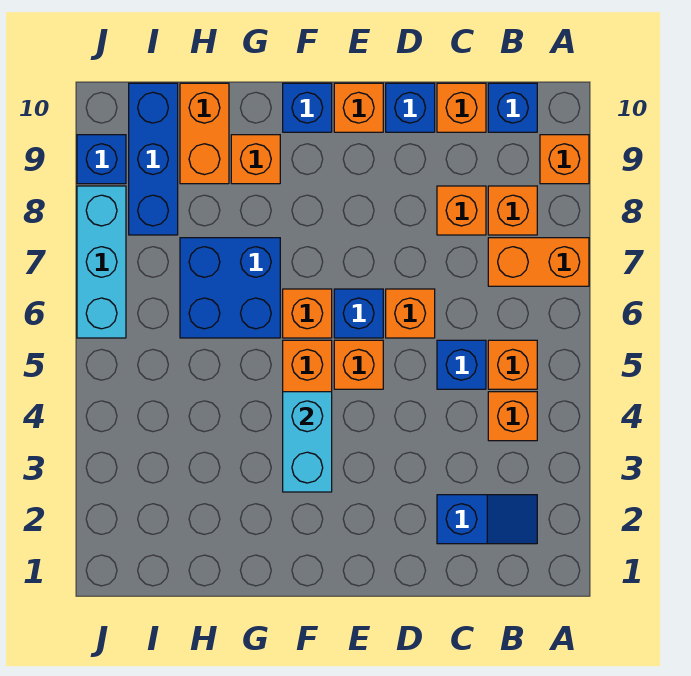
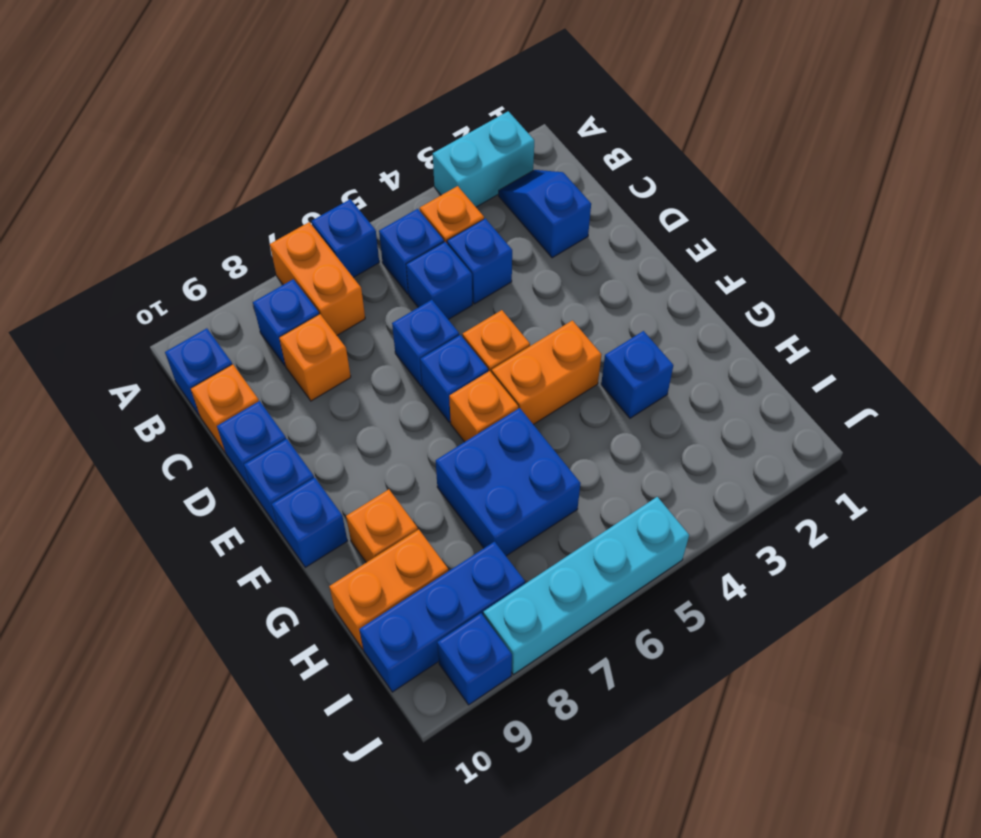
none -> blue brick A6 level 1
orange brick A9 level 1 -> none
orange brick B5 level 1 -> blue brick B5 level 1
orange brick B8 level 1 -> blue brick B8 level 1
none -> blue brick C4 level 1
orange brick D6 level 1 -> blue brick D6 level 1
orange brick E10 level 1 -> blue brick E10 level 1
cyan brick F3:F4 level 2 -> cyan brick A2:A3 level 1
none -> blue brick G3 level 1
cyan brick J6:J8 level 1 -> cyan brick J5:J8 level 1

